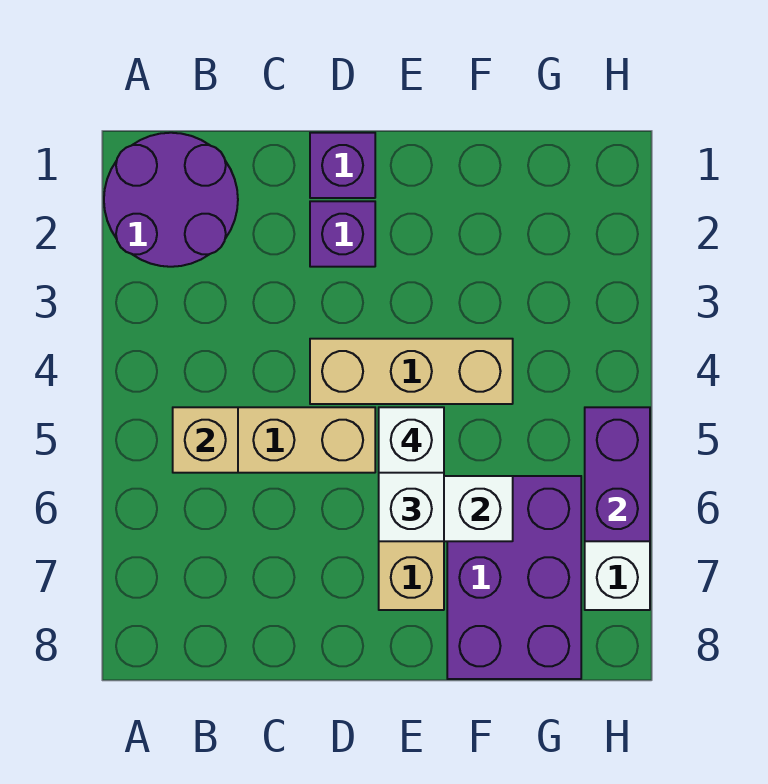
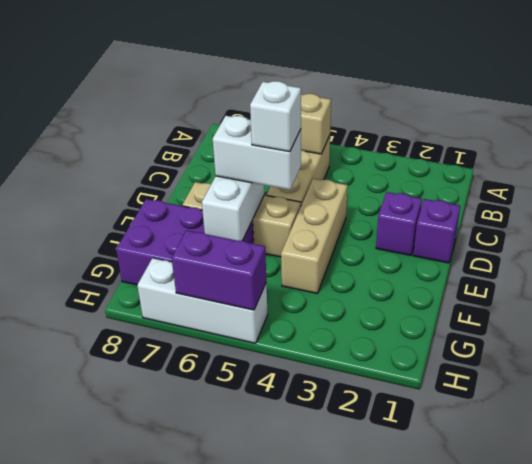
purple round brick A1:B2 level 1 -> none

